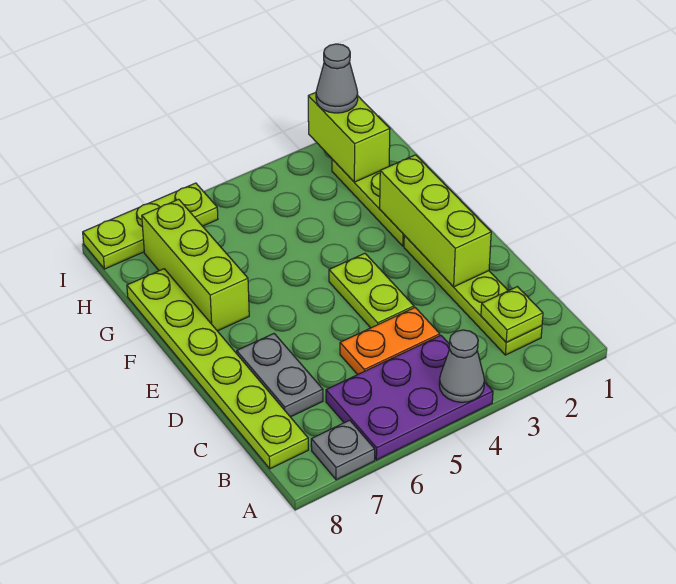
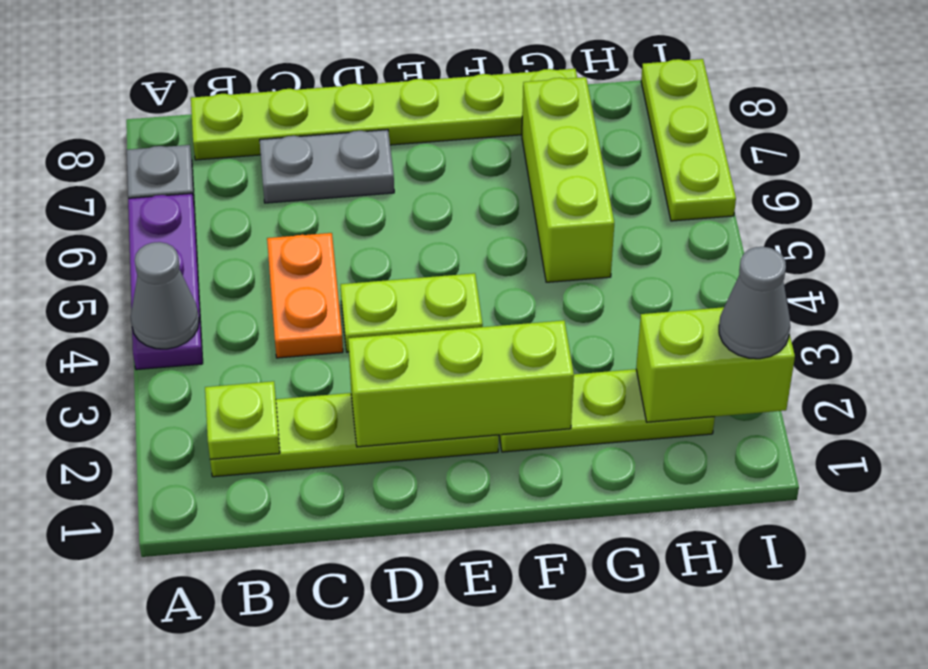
purple plate A4:B6 level 1 -> purple plate A4:A6 level 1
lime brick F7:H7 level 1 -> lime brick G5:G7 level 1

